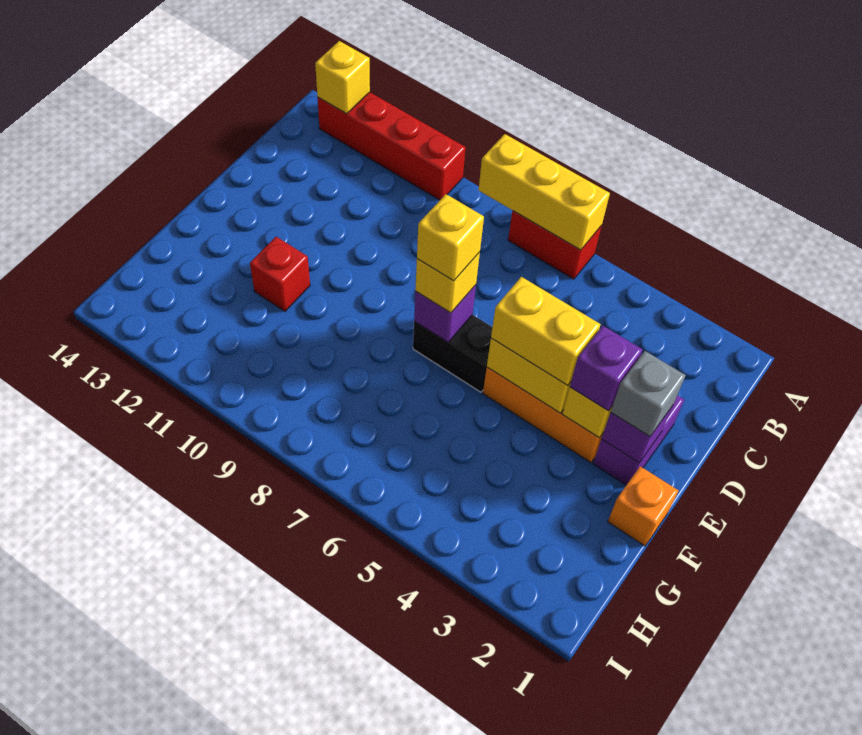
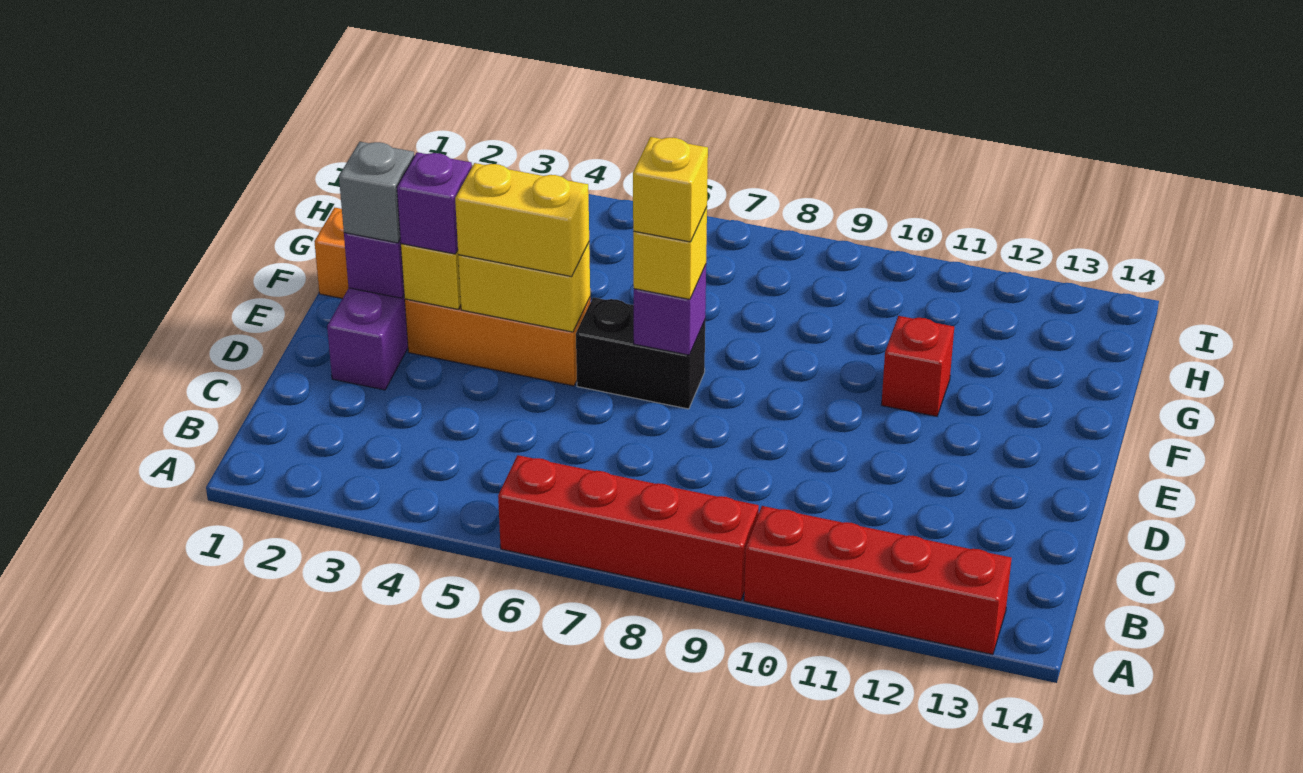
red brick A6:A7 level 1 -> red brick A6:A9 level 1
yellow brick A6:A8 level 2 -> none
yellow brick A13 level 2 -> none

